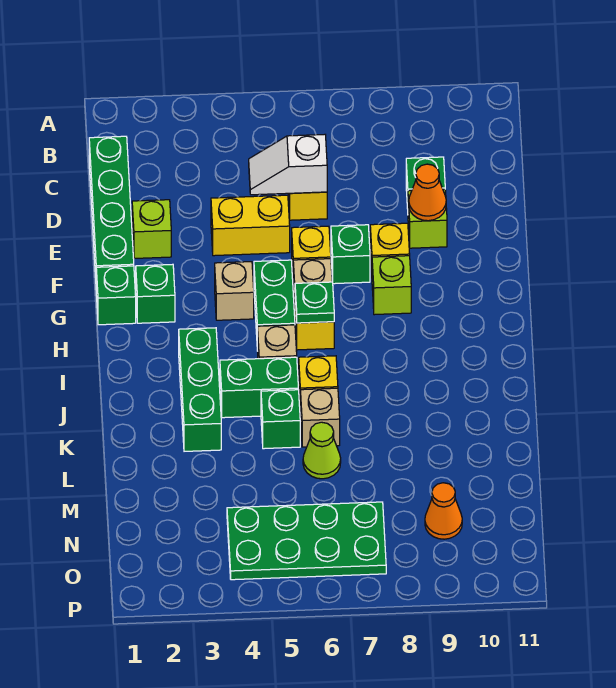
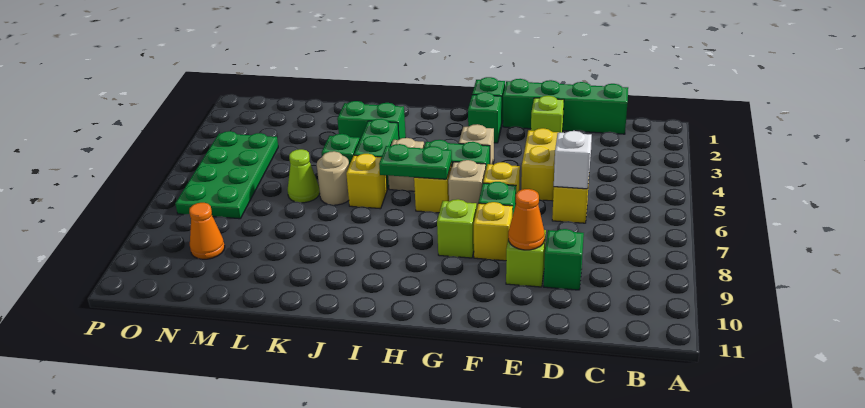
green plate H6 level 2 -> green plate H6:I6 level 2
green brick I3:K3 level 1 -> green brick J3:K3 level 1
tan brick K6 level 1 -> tan round brick K6 level 1

